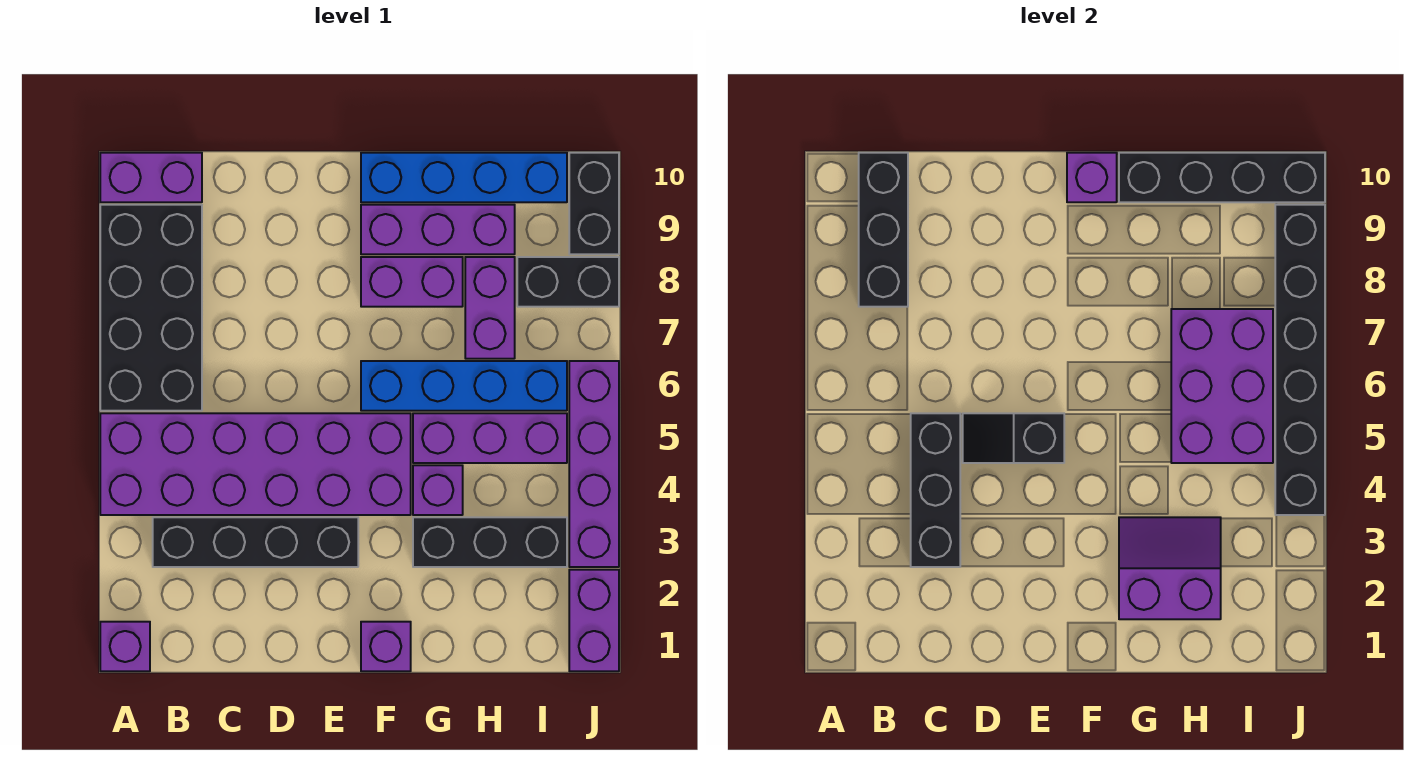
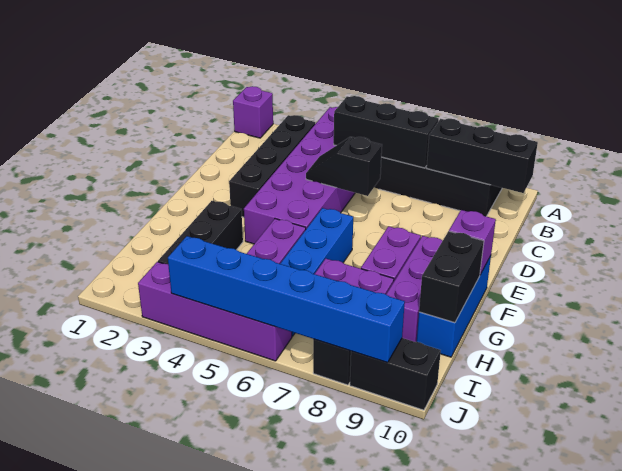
purple brick A10:B10 level 1 -> none
black brick C3:C5 level 2 -> black brick B5:B7 level 2
black slope D5:E5 level 2 top E -> black slope D5:D6 level 2 top 6
purple brick F1 level 1 -> none
blue brick F10:I10 level 1 -> blue brick F10:H10 level 1
purple slope G2:H3 level 2 top 2 -> none
purple brick G4 level 1 -> none
black brick G10:J10 level 2 -> black brick G10:H10 level 2
purple brick H5:I7 level 2 -> none
purple brick J1:J2 level 1 -> none
black brick J4:J9 level 2 -> blue brick J4:J9 level 2

